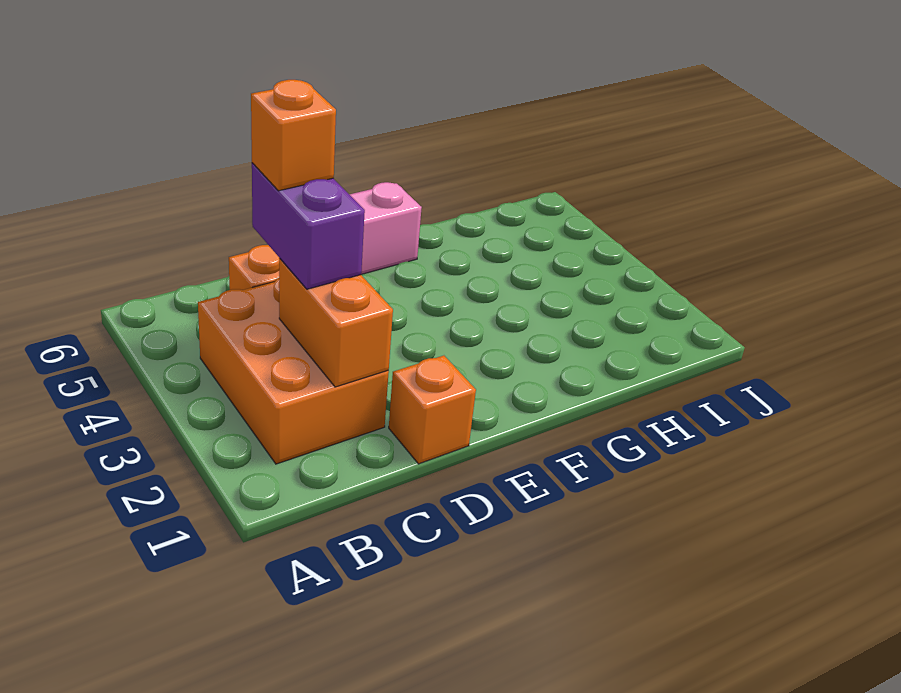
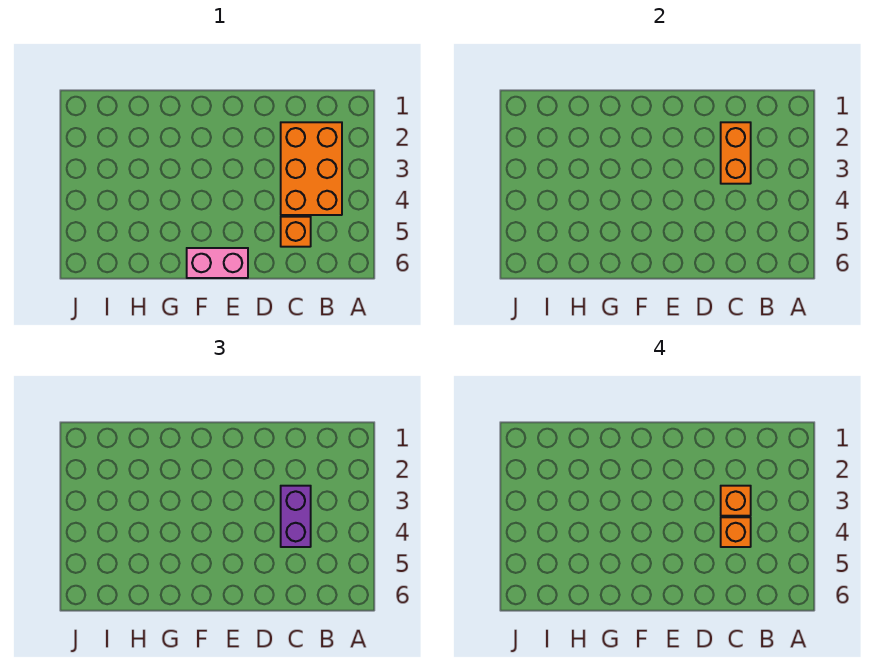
orange brick D1 level 1 -> orange brick C3 level 4

